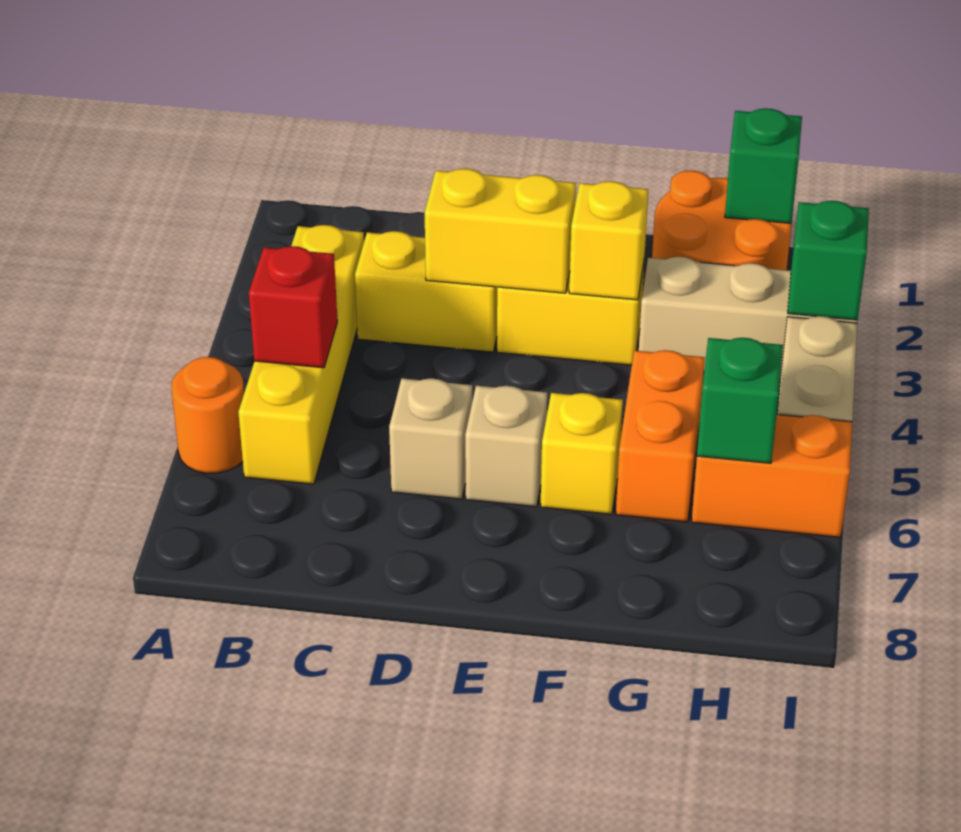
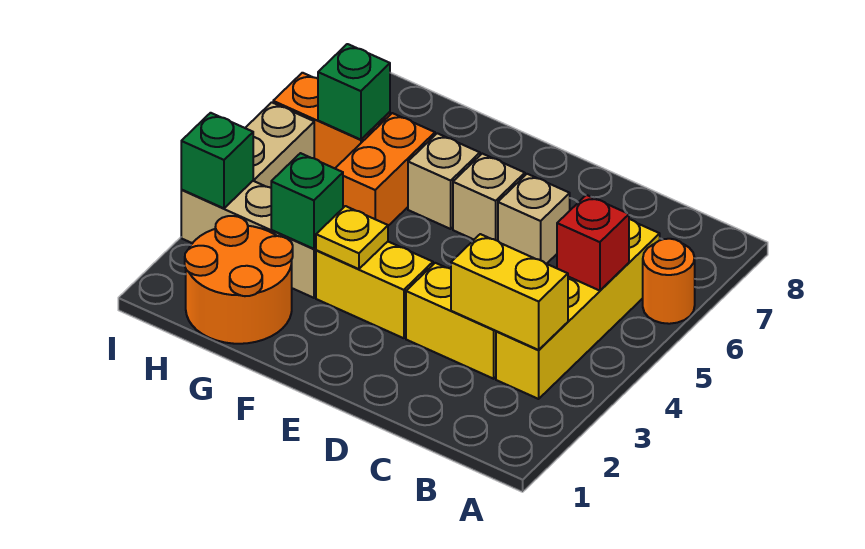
yellow brick D3:E3 level 2 -> yellow brick B3:C3 level 2
yellow brick F3 level 2 -> yellow plate F3 level 2
yellow brick F6 level 1 -> tan brick F6 level 1
green brick H1 level 2 -> green brick G3 level 2

